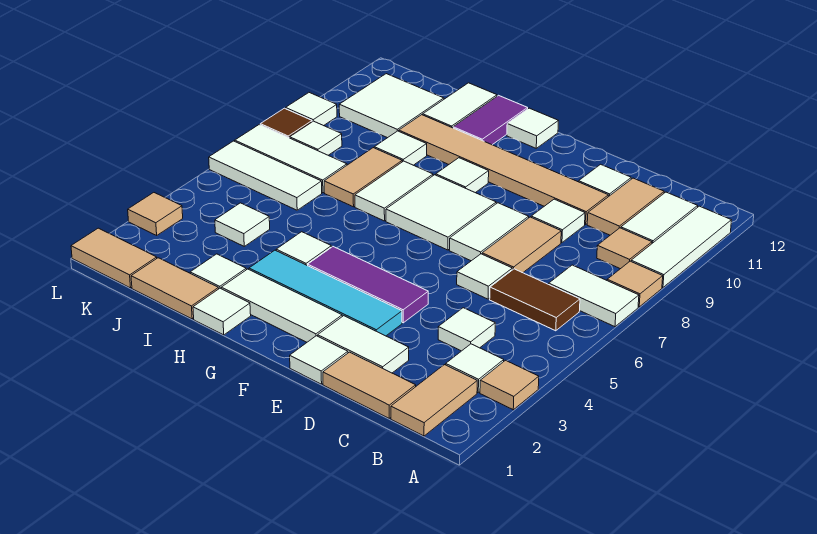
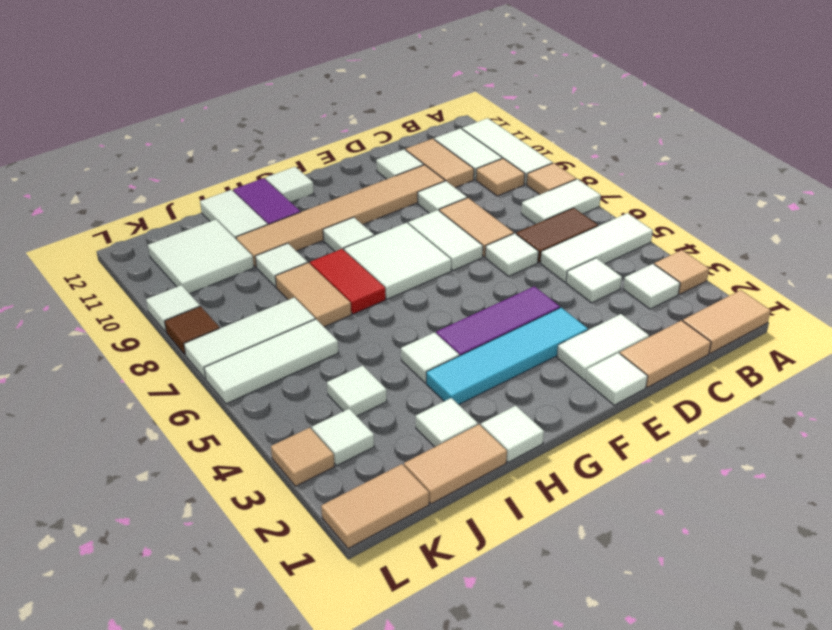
tan tile B1:B2 level 1 -> tan tile A1:B1 level 1
white tile F2:H2 level 1 -> white tile A5:C5 level 1
white tile H7:H8 level 1 -> red tile H7:H8 level 1
white tile K8 level 1 -> white tile K3 level 1

